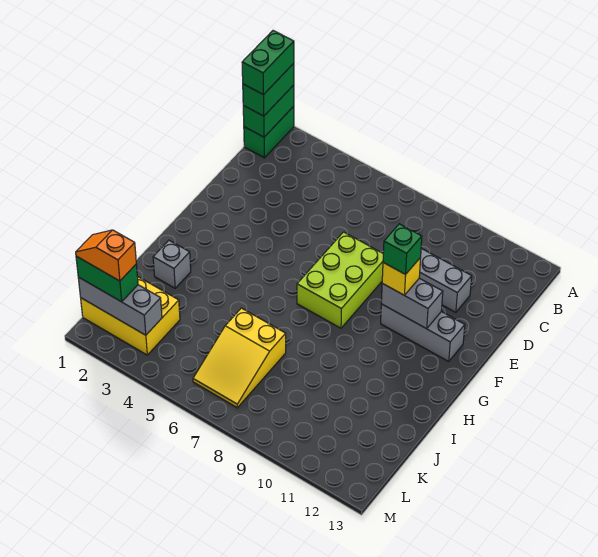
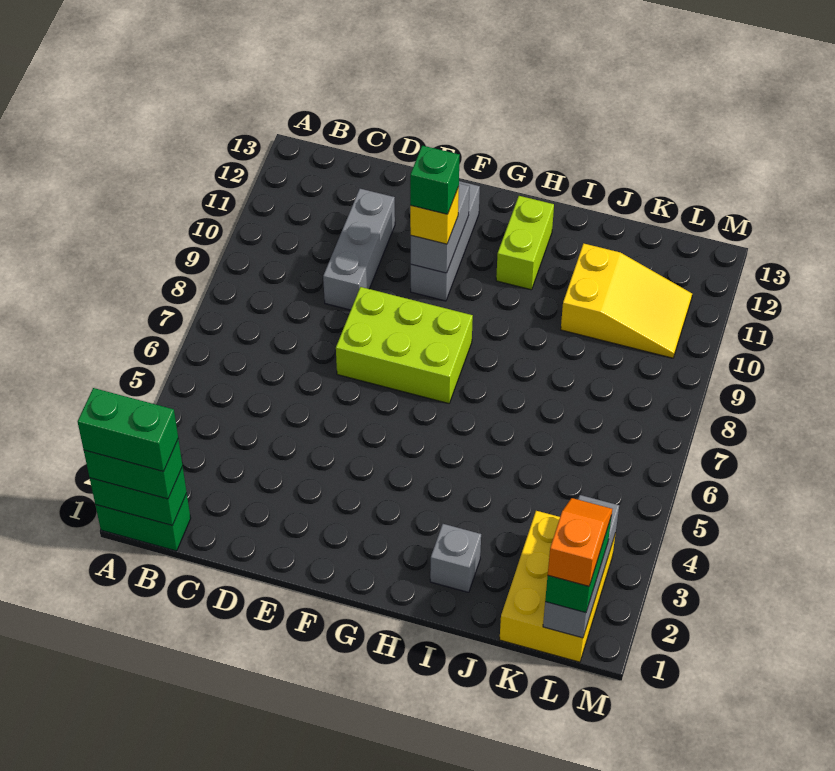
none -> lime brick H11:H12 level 1
yellow slope J6:L7 level 1 top J -> yellow slope J10:L11 level 1 top J
orange slope L1:L2 level 4 top 2 -> orange slope L1:L2 level 4 top 1

